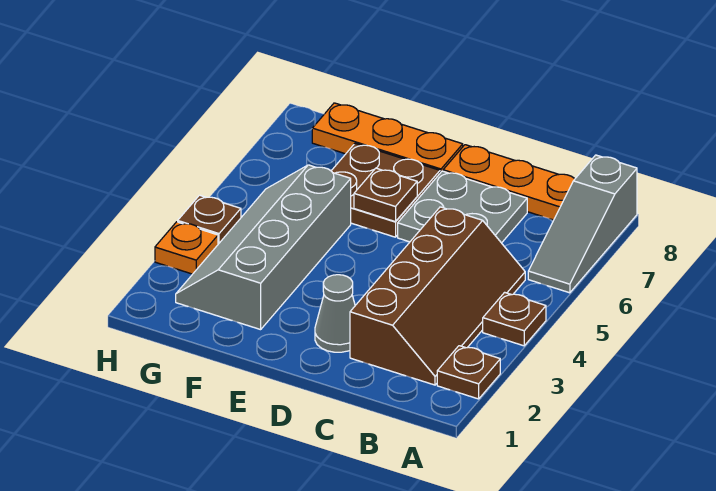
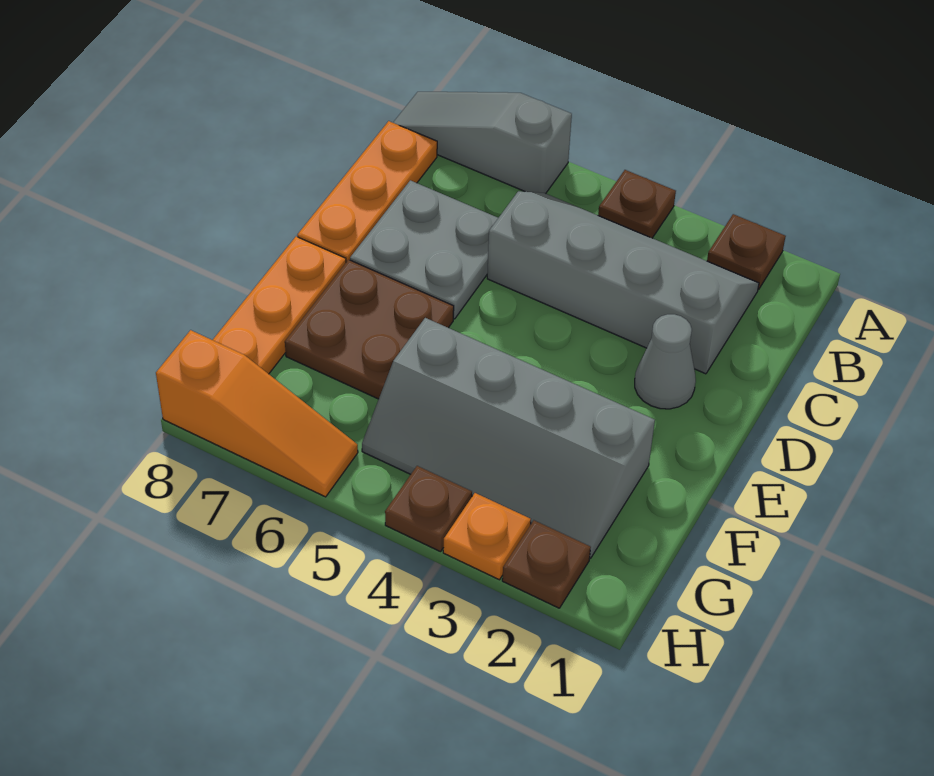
grey slope A6:A8 level 1 top 8 -> grey slope A6:A8 level 1 top 6
brown slope B2:C5 level 1 top C -> grey slope B2:C5 level 1 top C
brown plate E6 level 2 -> brown plate H2 level 1
none -> orange slope H6:H8 level 1 top 8

